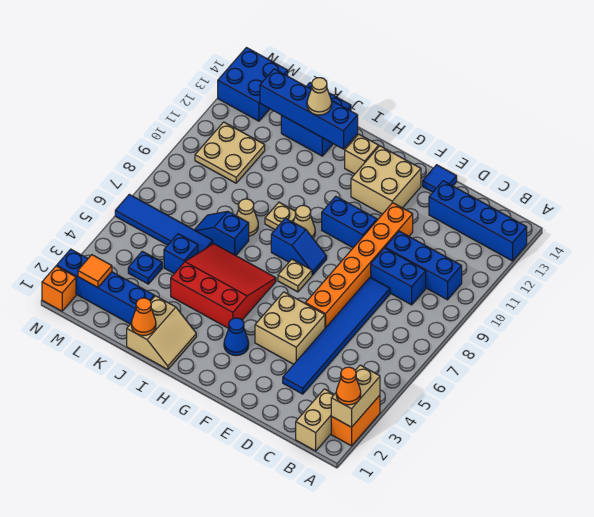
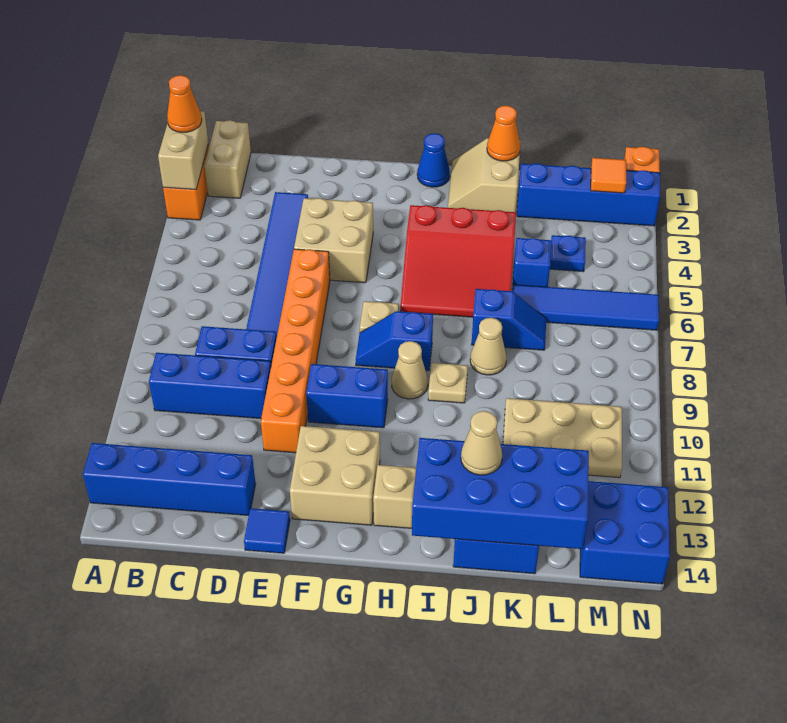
blue cone G3 level 1 -> blue cone H1 level 1
blue brick I13:L13 level 2 -> blue brick I13:L14 level 2
tan plate L10:M11 level 1 -> tan plate K10:M11 level 1

